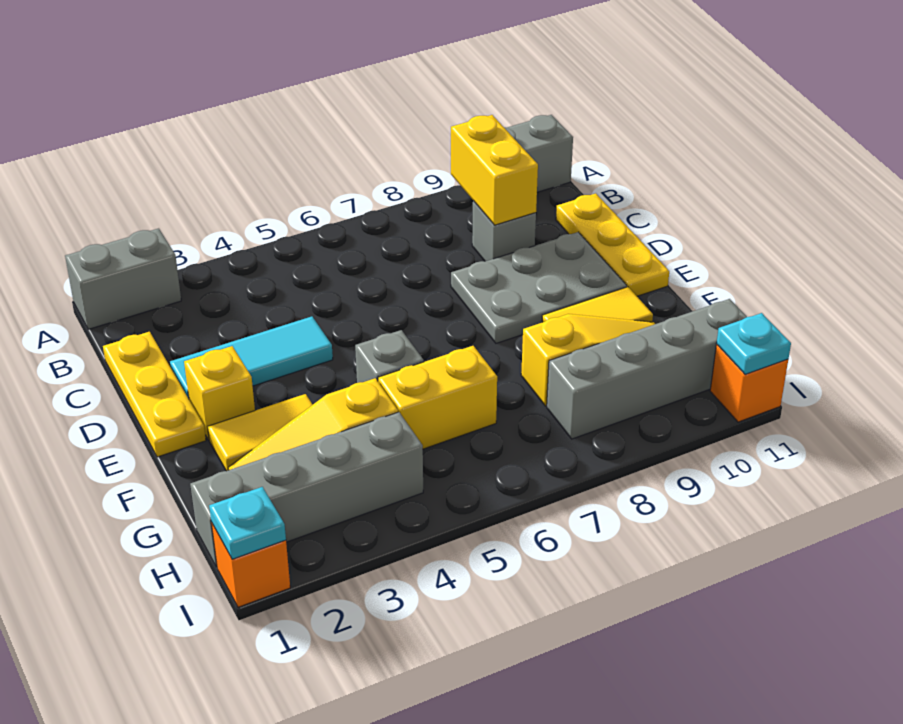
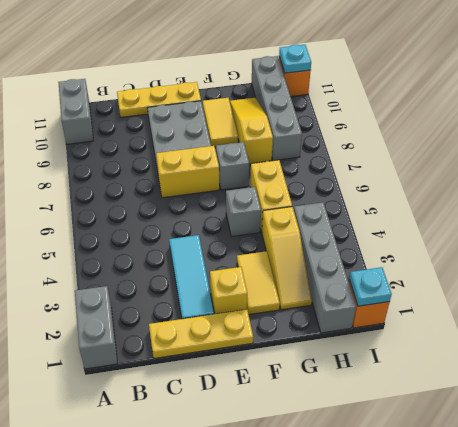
yellow brick B9:C9 level 2 -> yellow brick D7:E7 level 1
grey brick C9 level 1 -> grey brick F7 level 1

